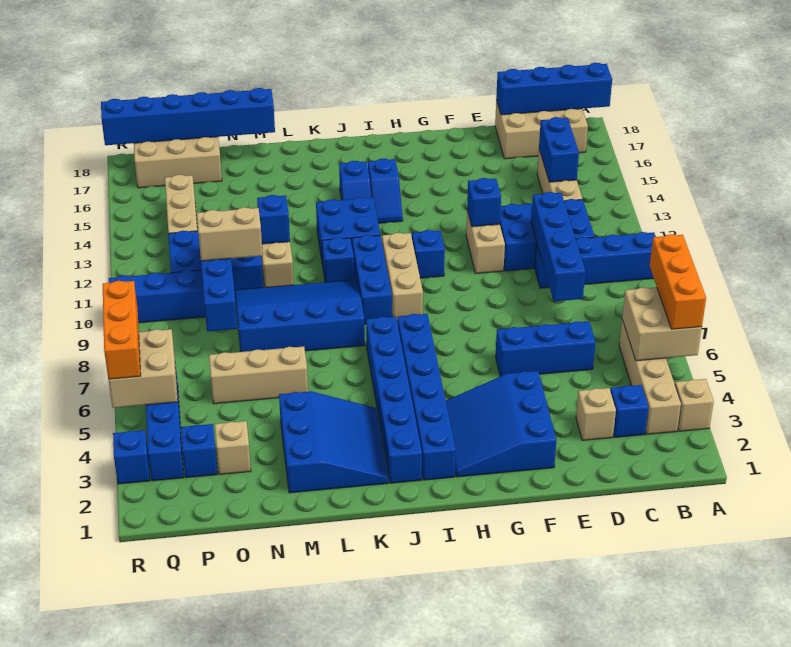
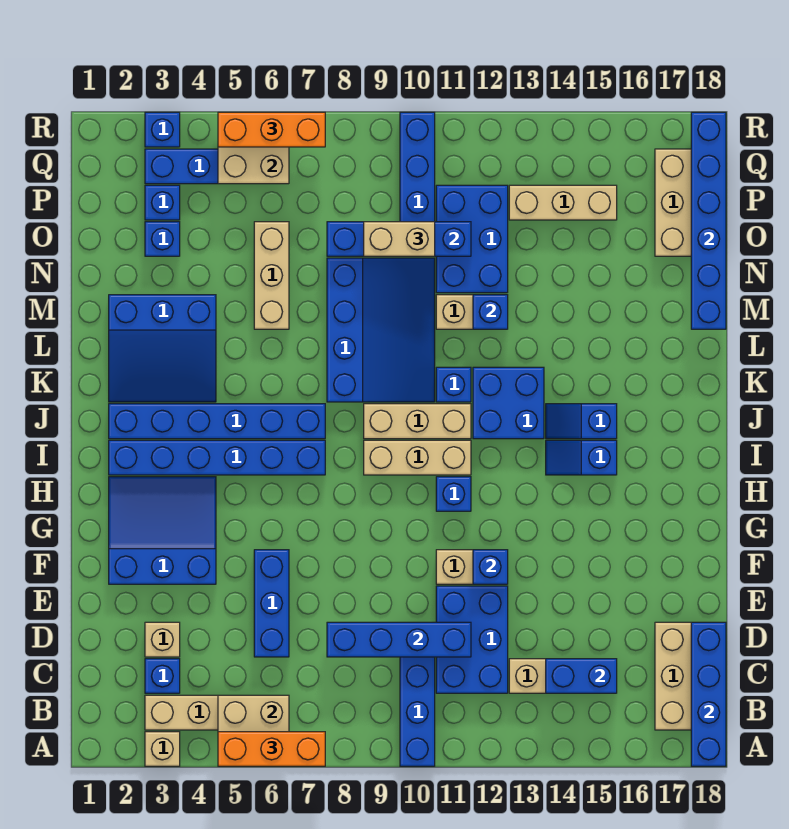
blue brick J9:J11 level 1 -> tan brick J9:J11 level 1
tan brick N10:O10 level 3 -> tan brick O9:O10 level 3
tan brick O3 level 1 -> blue brick O3 level 1

